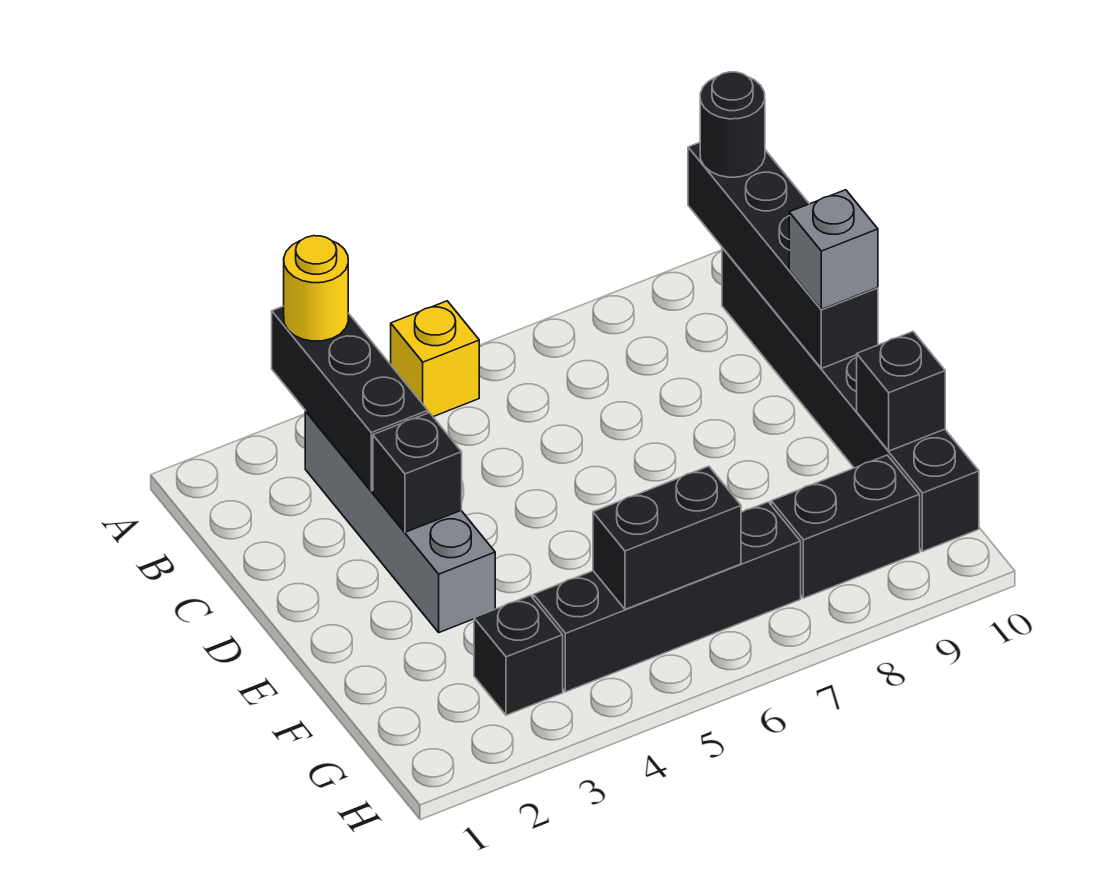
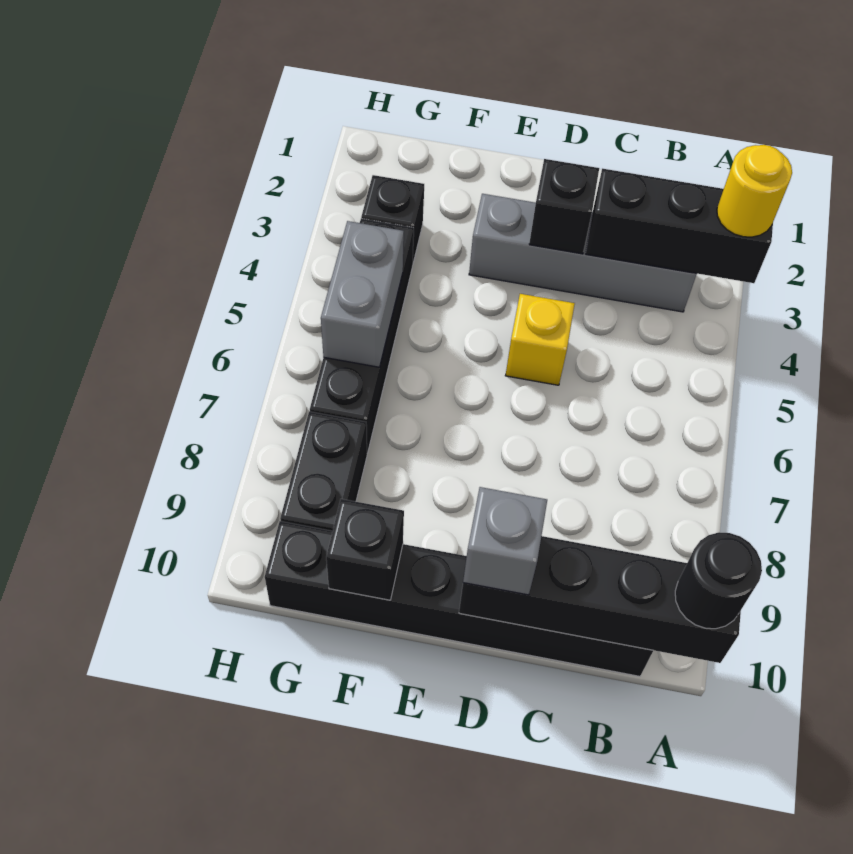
yellow brick A5 level 1 -> yellow brick D5 level 1
black brick G5:G6 level 2 -> grey brick G5:G6 level 2

